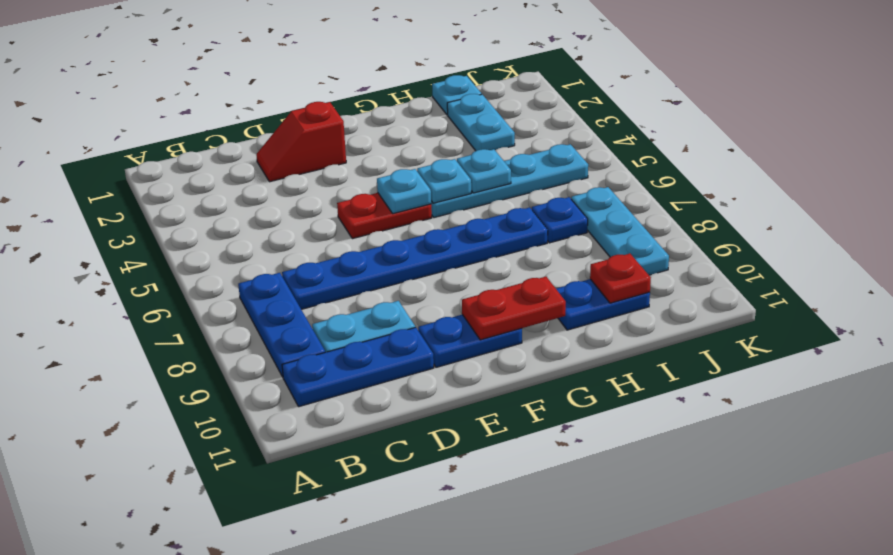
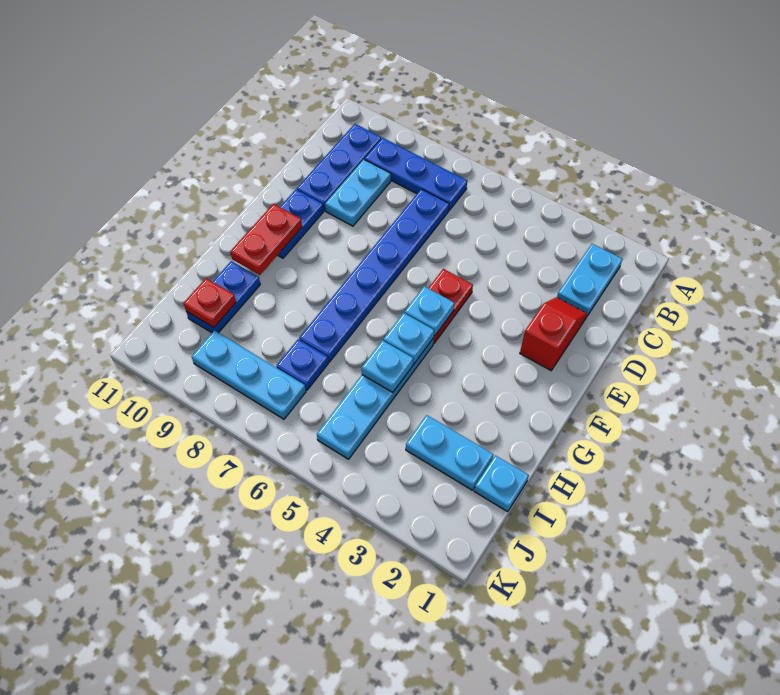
none -> cyan plate B2:C2 level 1

